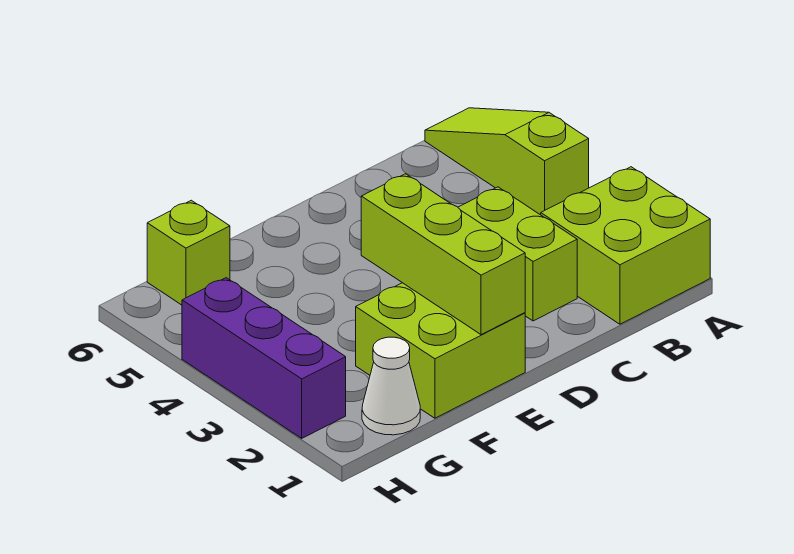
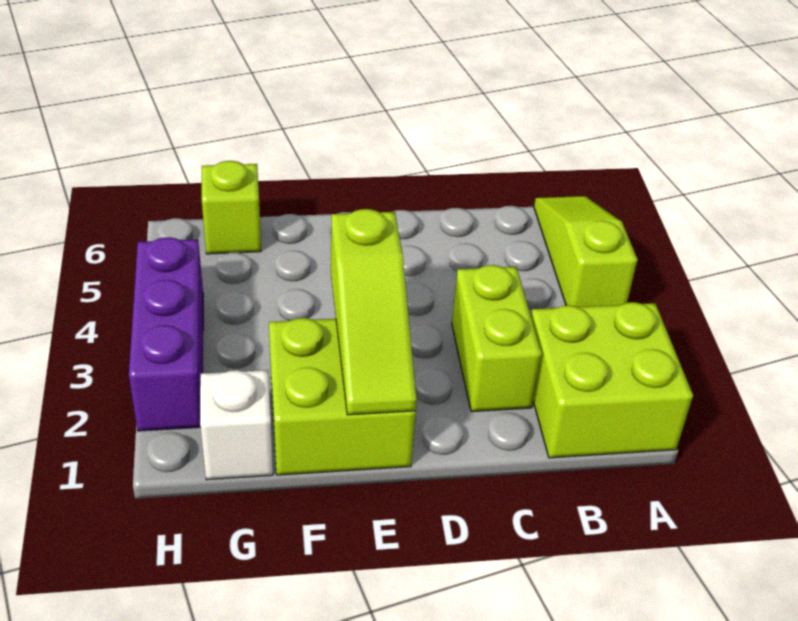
lime brick E1:E3 level 2 -> lime slope E1:E3 level 2 top 3
white cone G1 level 1 -> white brick G1 level 1

